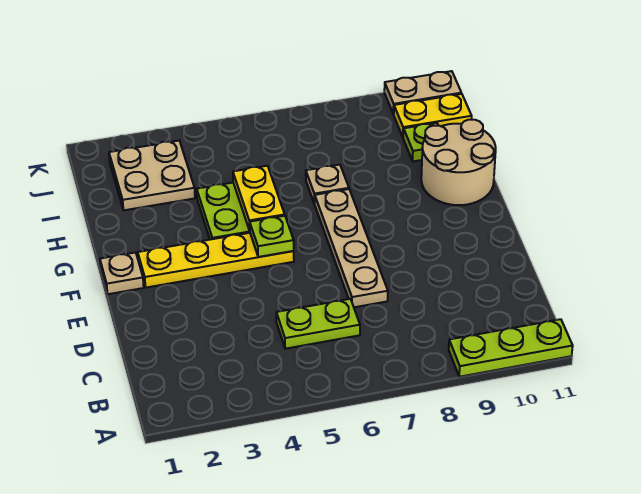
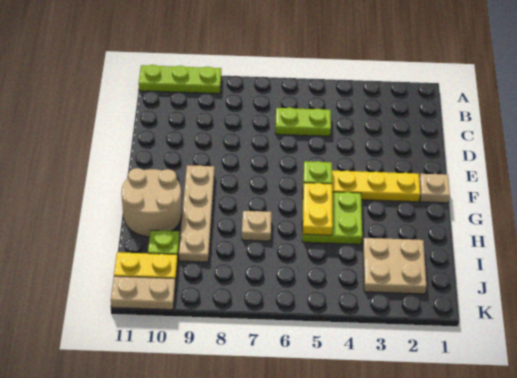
tan plate D7:G7 level 1 -> tan plate F9:I9 level 1

